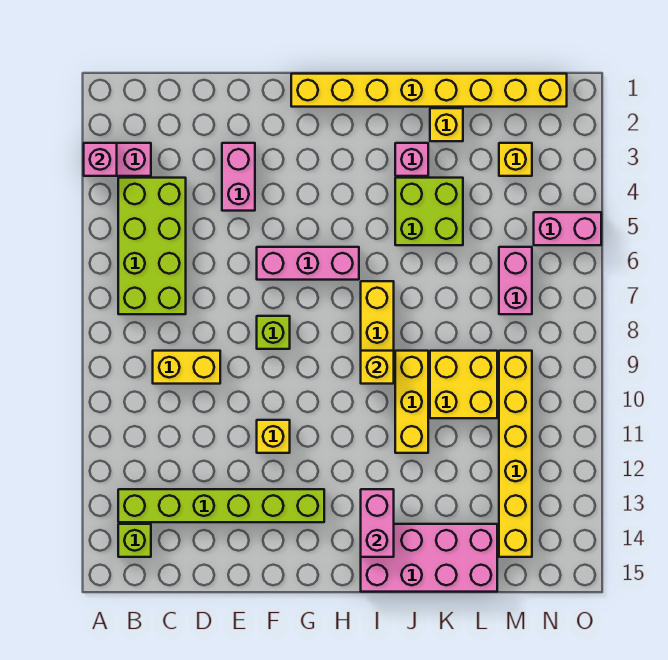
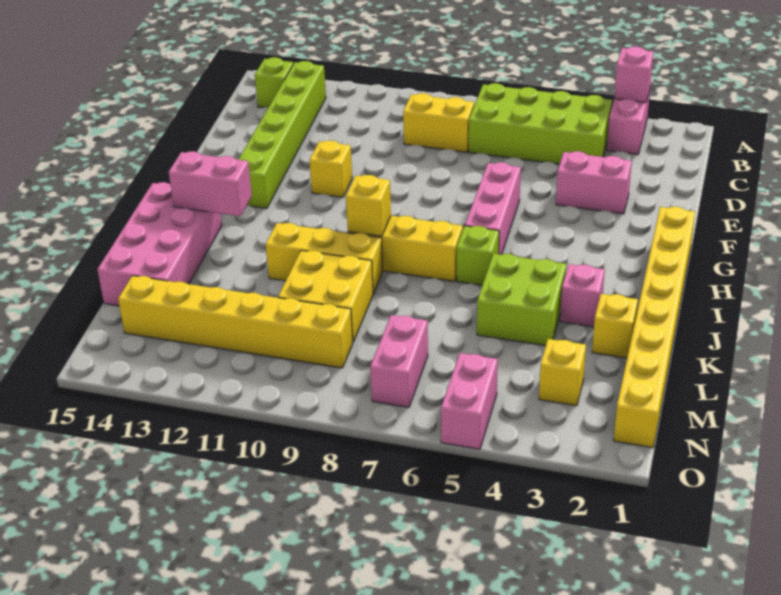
yellow brick C9:D9 level 1 -> yellow brick C8:C9 level 1
lime brick F8 level 1 -> lime brick I6 level 1
pink brick M6:M7 level 1 -> pink brick M7:N7 level 1

